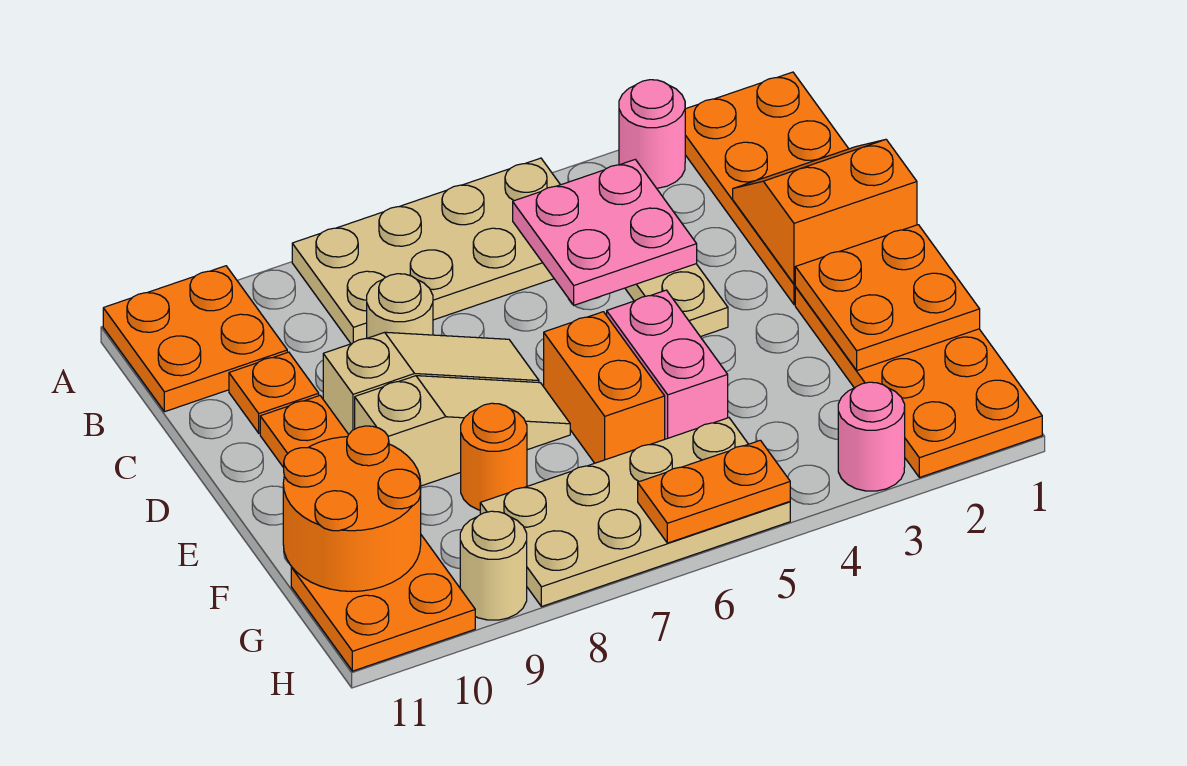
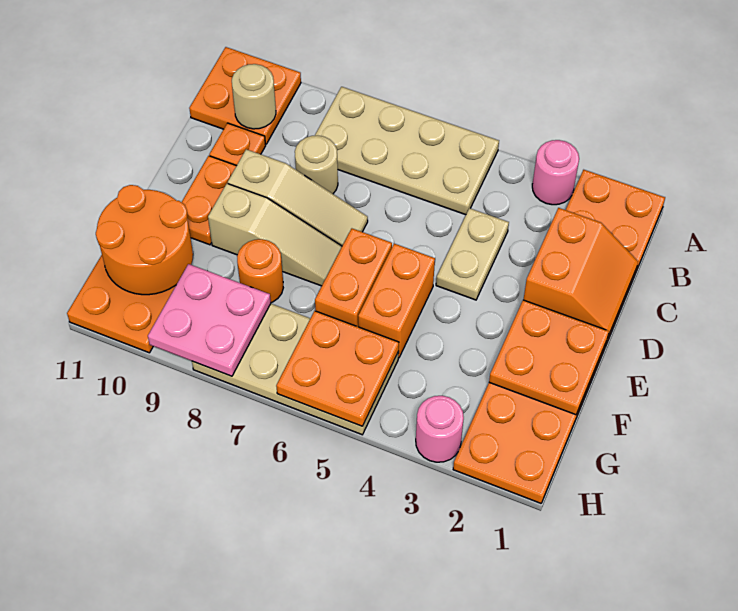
pink plate B4:C5 level 2 -> pink plate G8:H9 level 2
orange slope C1:D2 level 2 top D -> orange slope C1:D2 level 2 top 2
pink brick E5:F5 level 1 -> orange brick E5:F5 level 1
orange plate H5:H6 level 2 -> orange plate G5:H6 level 2
tan round brick H9 level 1 -> tan round brick B10 level 2

